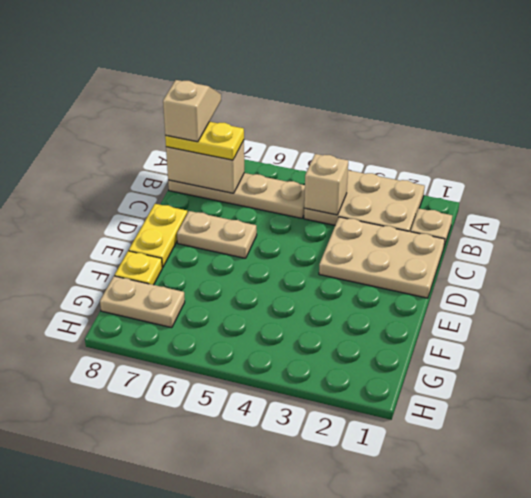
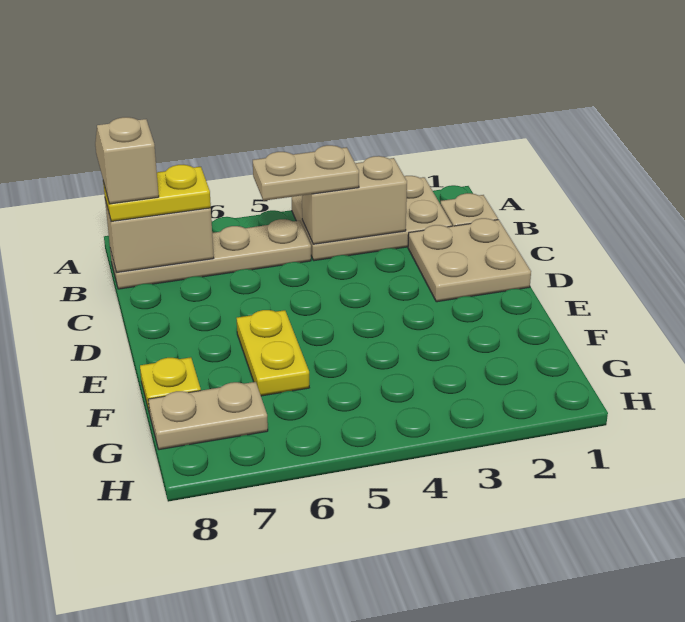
tan brick B4 level 2 -> tan brick B3:B4 level 2
tan plate C1:D3 level 1 -> tan plate C1:D2 level 1
tan plate D6:D7 level 1 -> tan plate B4:B5 level 3
yellow plate D8:E8 level 1 -> yellow plate E6:F6 level 1

